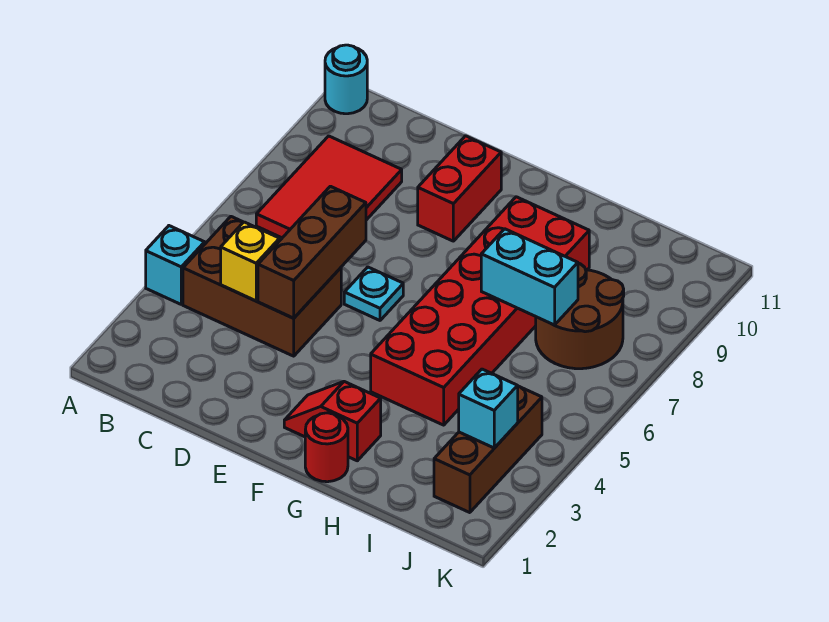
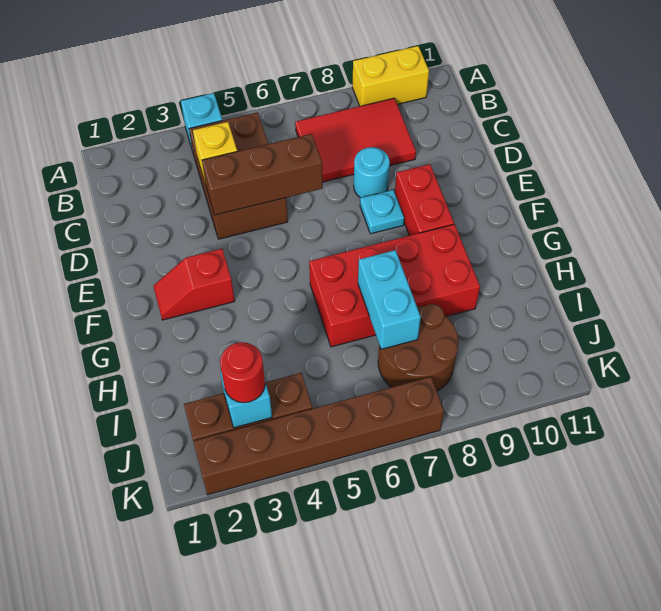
none -> yellow brick A9:A10 level 1
cyan round brick A11 level 1 -> cyan round brick D8 level 1
cyan plate E6 level 1 -> cyan plate E8 level 1
red brick E9:E10 level 1 -> red brick E9:F9 level 1
red slope F2:G2 level 1 top G -> red slope F2:F3 level 1 top 3
red round brick G1 level 1 -> red round brick J3 level 3
red brick G4:H9 level 1 -> red brick G6:H9 level 1
none -> brown brick K2:K7 level 1

